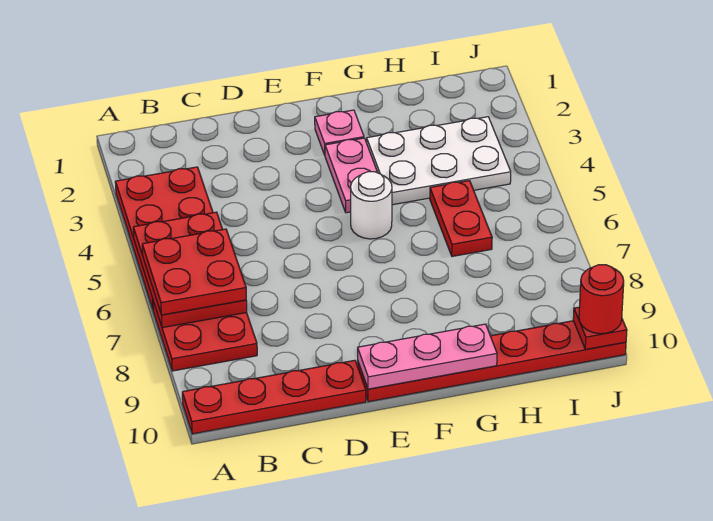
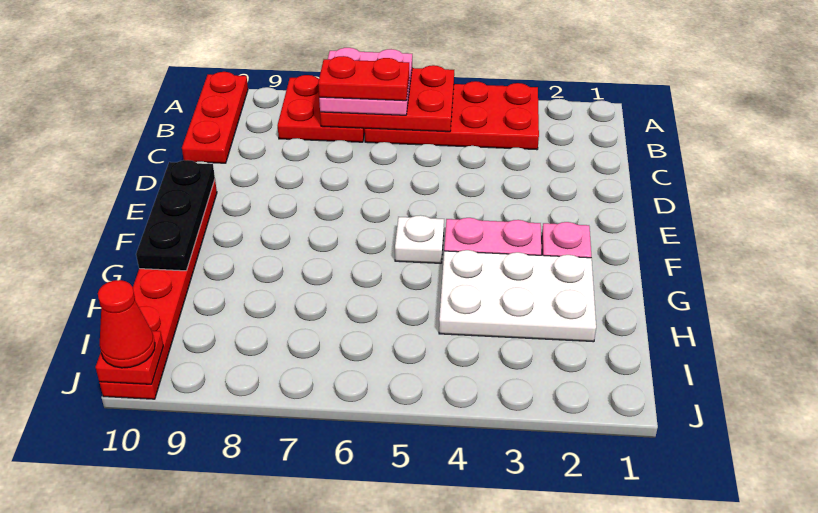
red plate A6:B7 level 3 -> pink plate A6:B7 level 3
red plate A10:D10 level 1 -> red plate A10:C10 level 1
pink plate E10:G10 level 2 -> black plate E10:G10 level 2
white round brick F5 level 1 -> white plate F5 level 1
white plate G3:I4 level 1 -> white plate G2:H4 level 1
red plate H5:H6 level 1 -> red plate B6:B7 level 4
red round brick J10 level 3 -> red cone J10 level 3

